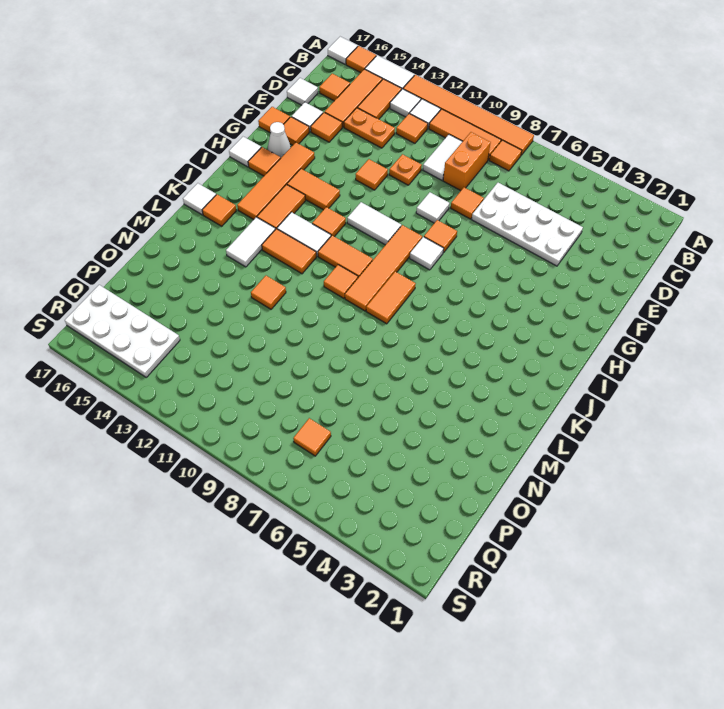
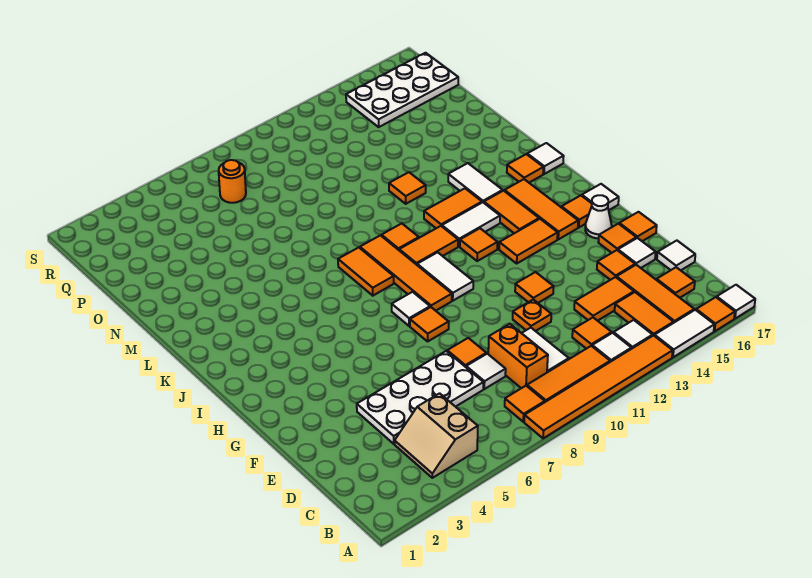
none -> tan slope B4:C5 level 1 top 5
orange plate D13:D14 level 1 -> orange tile D13:D14 level 1
white tile F9 level 1 -> white tile D8 level 1
orange tile G15:J15 level 1 -> orange tile H15:J15 level 1
white tile H10:H11 level 1 -> white tile H10:I10 level 1
orange tile Q7 level 1 -> orange round brick Q7 level 1

